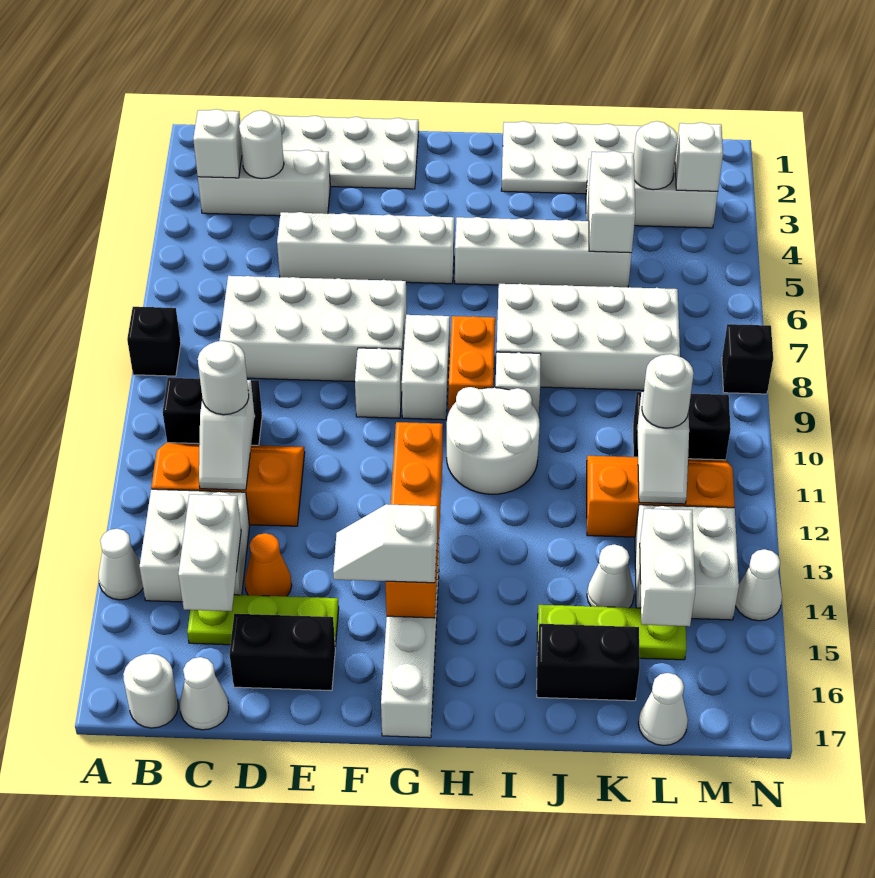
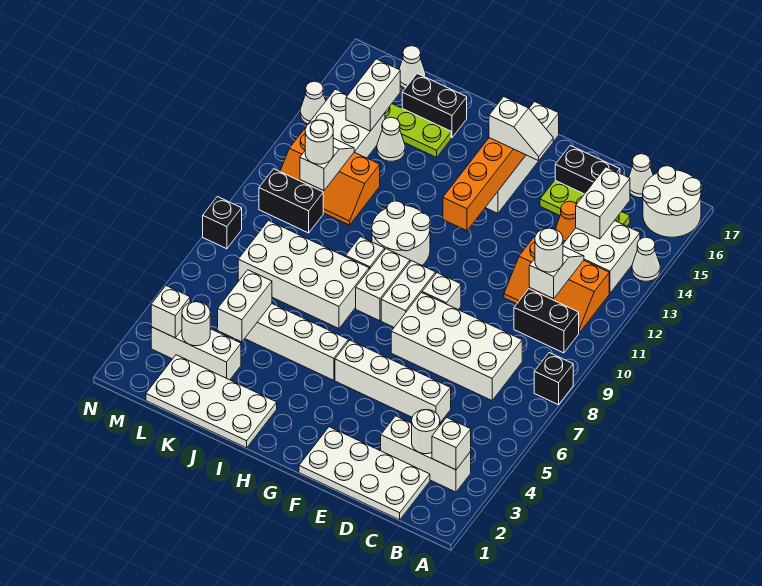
white round brick B17 level 1 -> white round brick A16:B17 level 1
orange brick H8:H9 level 1 -> white brick H8:H9 level 1

